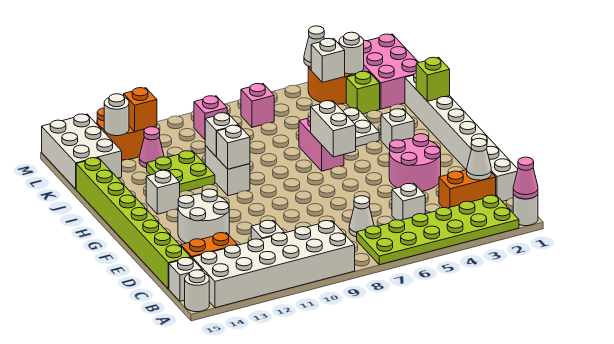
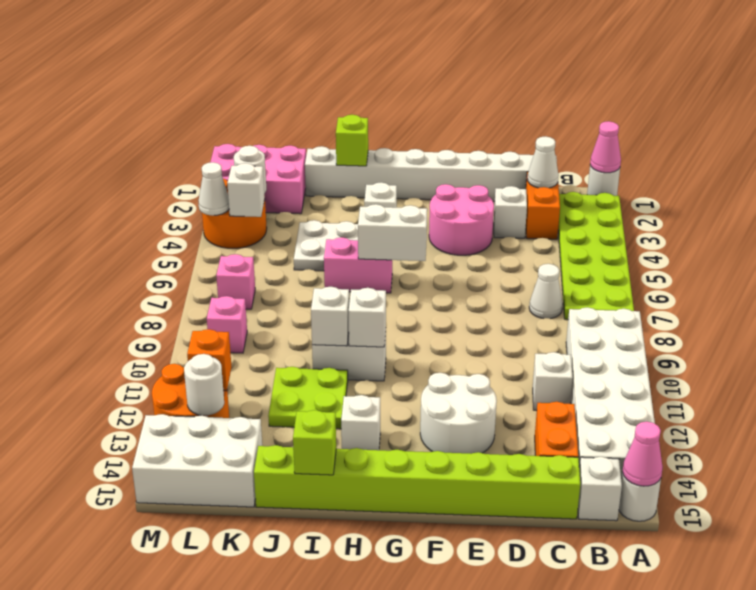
white brick C5 level 1 -> white brick D3 level 1
lime brick K3 level 1 -> lime brick I15 level 2
pink cone K12 level 1 -> pink cone A15 level 2

